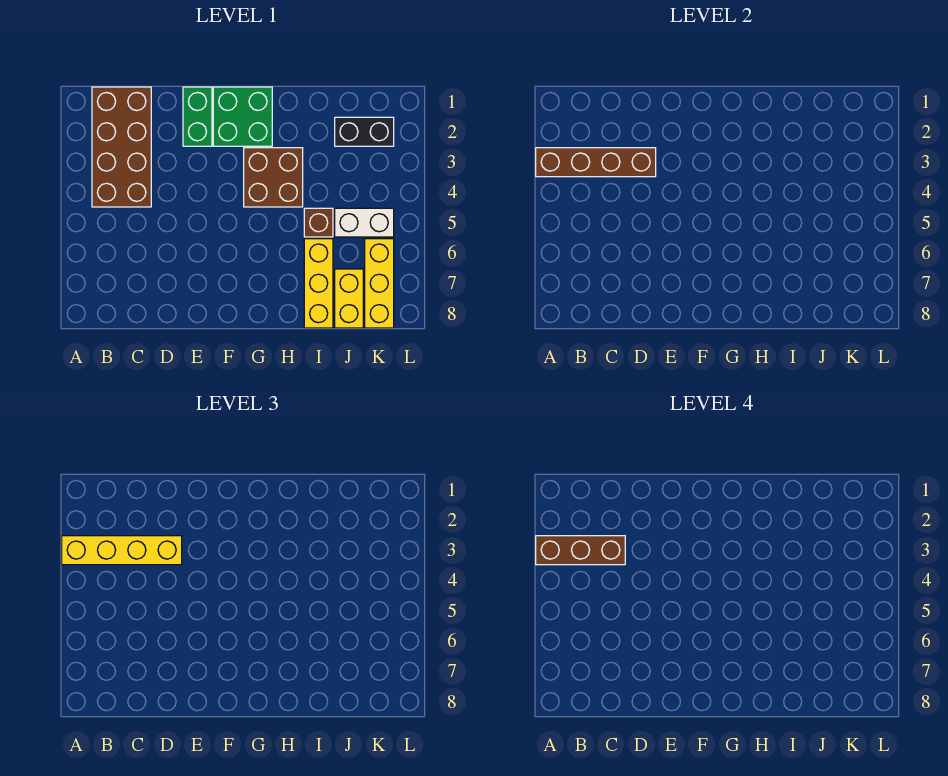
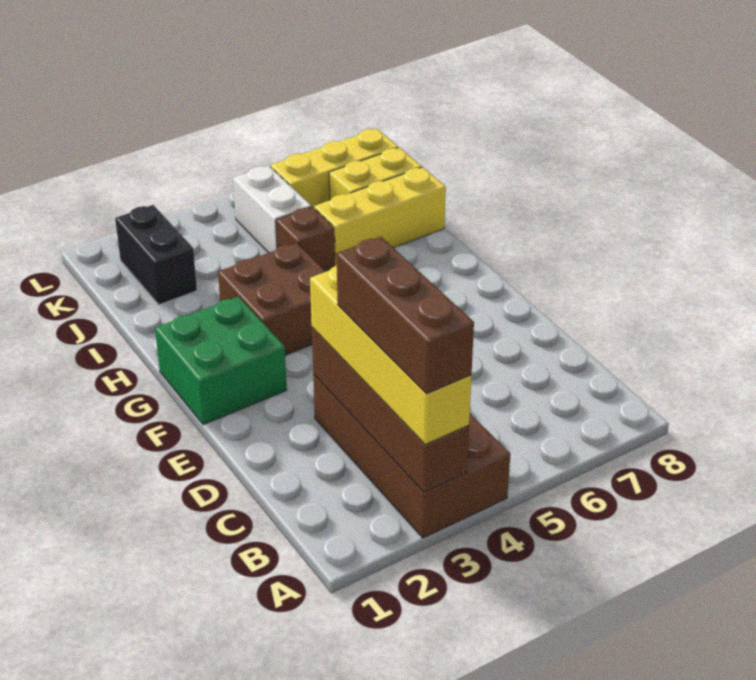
brown brick B1:C4 level 1 -> brown brick A3:D4 level 1
green brick E1:E2 level 1 -> none

